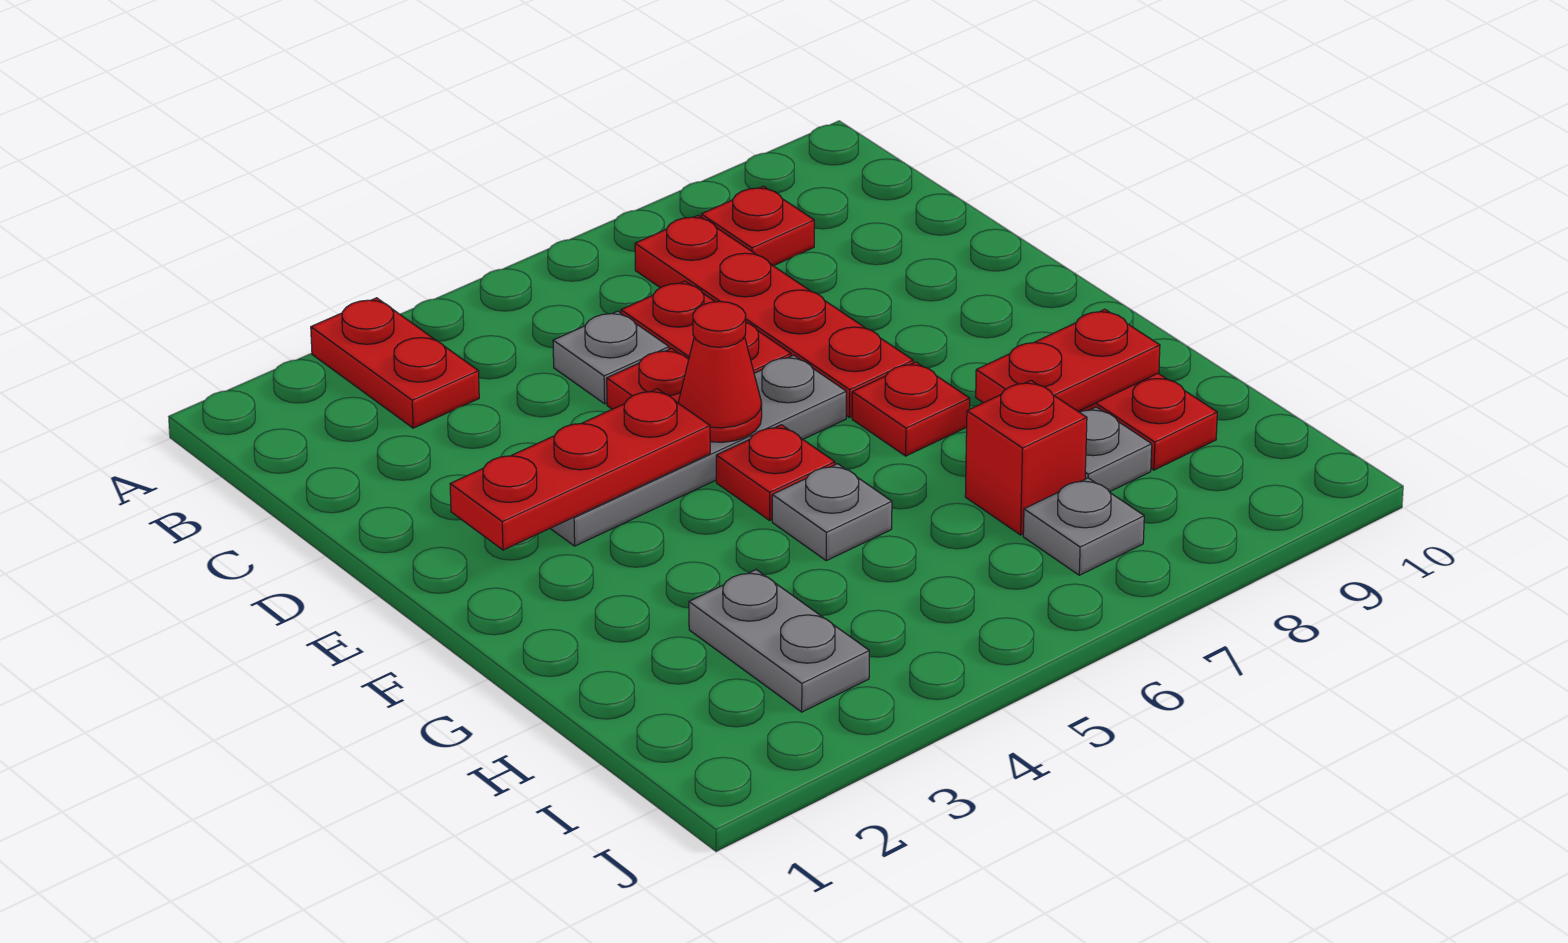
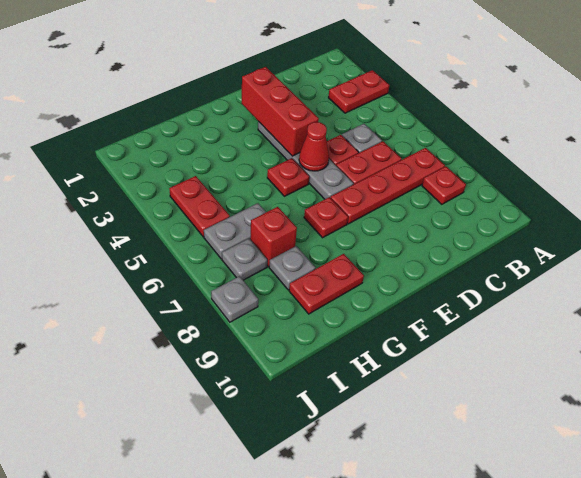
red plate E2:E4 level 2 -> red brick E2:E4 level 2
grey plate G5 level 1 -> grey plate J8 level 1
red plate G8:G9 level 2 -> red plate I4:I5 level 1
grey plate H3:I3 level 1 -> grey plate H6:I6 level 1

